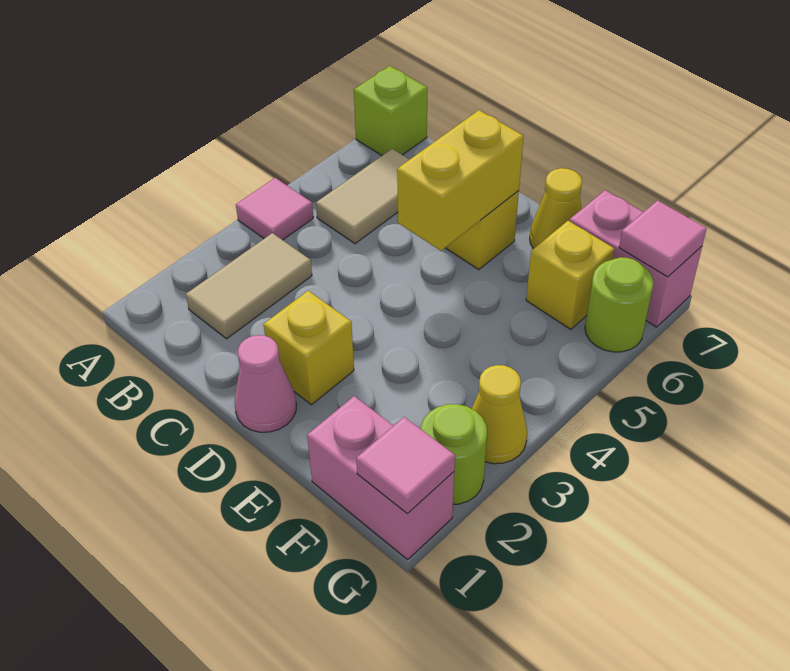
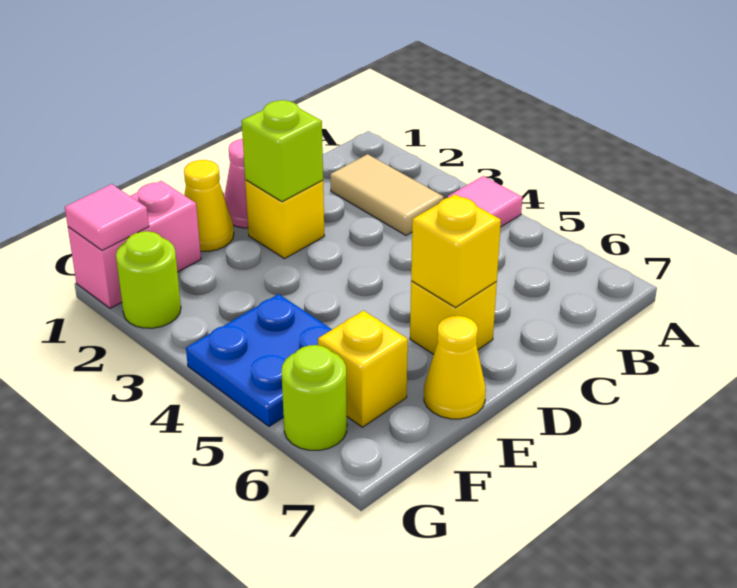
lime brick A7 level 1 -> lime brick D2 level 2
tan tile B5:B6 level 1 -> none
yellow brick D5:D6 level 2 -> yellow brick D6 level 2
none -> blue plate F4:G5 level 1
pink brick F7:G7 level 1 -> none
yellow cone G3 level 1 -> yellow cone E1 level 1
pink tile G7 level 2 -> none

